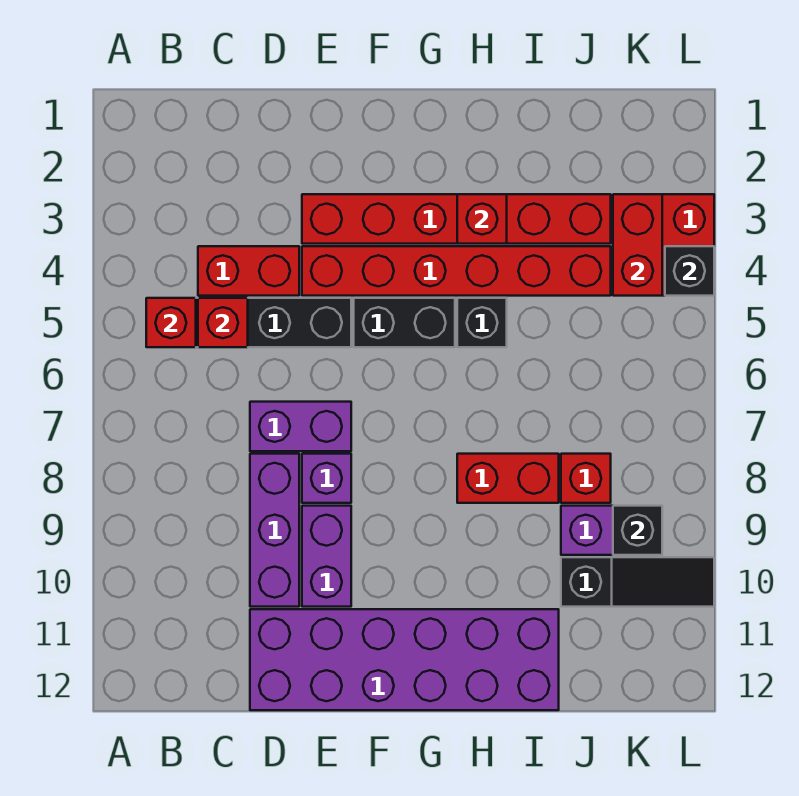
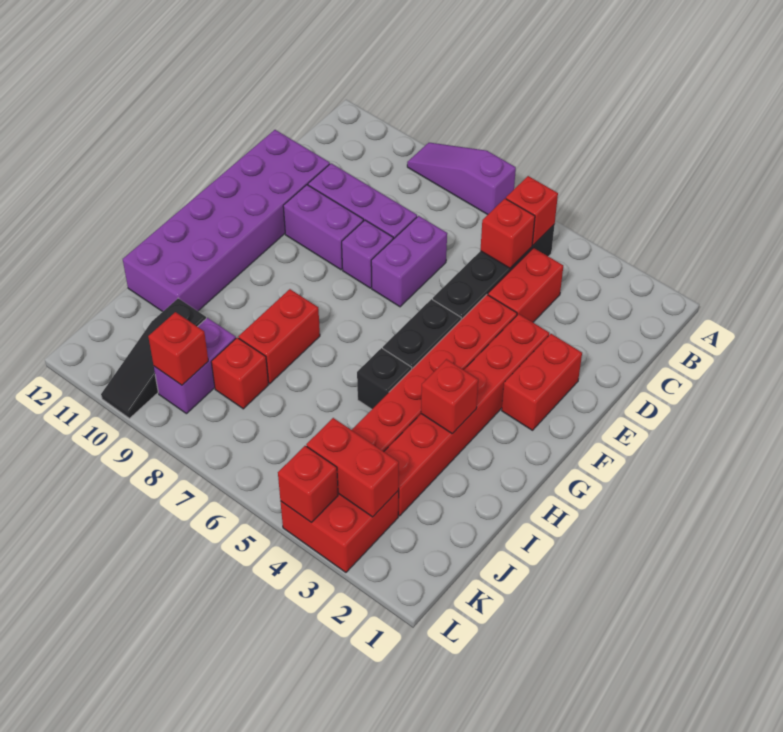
none -> purple slope A7:A9 level 1 top 7
none -> red brick E2:F2 level 1
black brick K9 level 2 -> red brick K9 level 2
black brick L4 level 2 -> red brick L4 level 2

